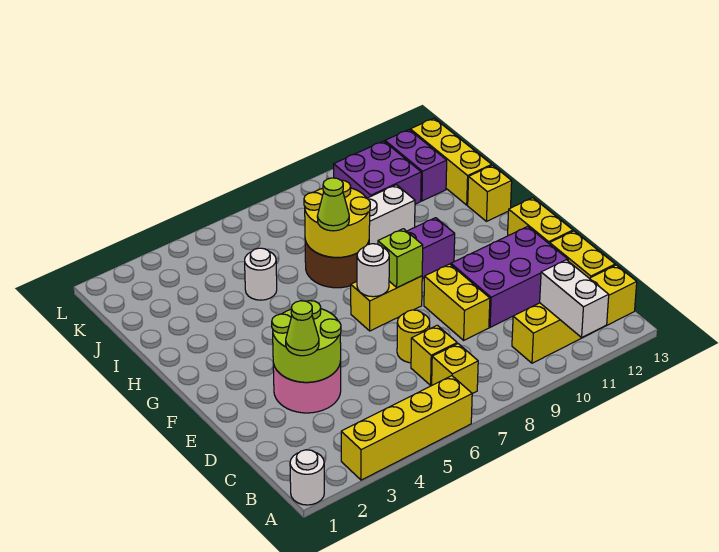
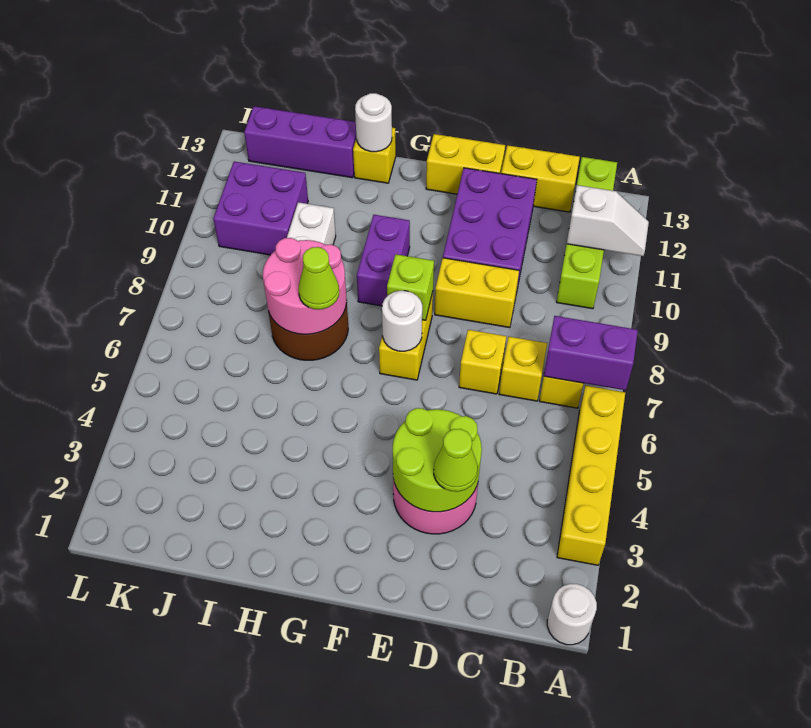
white brick A11:B11 level 2 -> white slope A11:B11 level 2 top B
yellow brick B10:B13 level 1 -> lime brick B10:B13 level 1
yellow round brick D7 level 1 -> yellow brick D7 level 1
yellow round brick H7:I8 level 2 -> pink round brick H7:I8 level 2
white round brick I5 level 1 -> white round brick H13 level 2
yellow brick I13:K13 level 1 -> purple brick I13:K13 level 1
purple brick J12:K12 level 1 -> purple brick A7:B7 level 2

